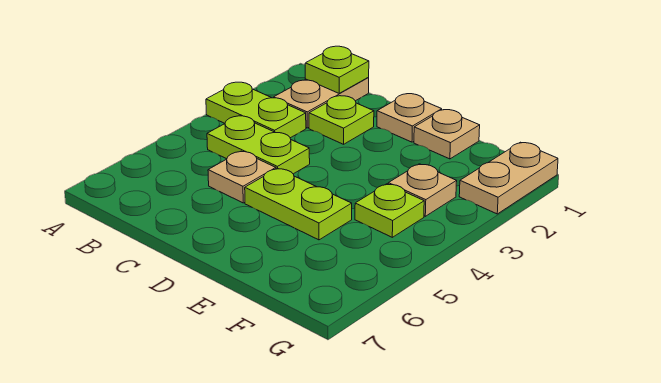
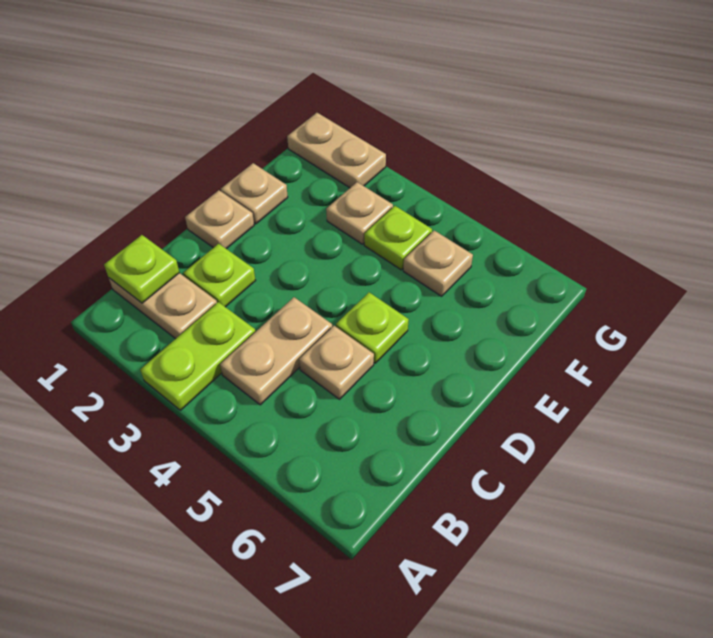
lime plate B4:C4 level 1 -> tan plate B4:C4 level 1
lime plate D5:E5 level 1 -> lime plate D5 level 1
none -> tan plate F5 level 1

